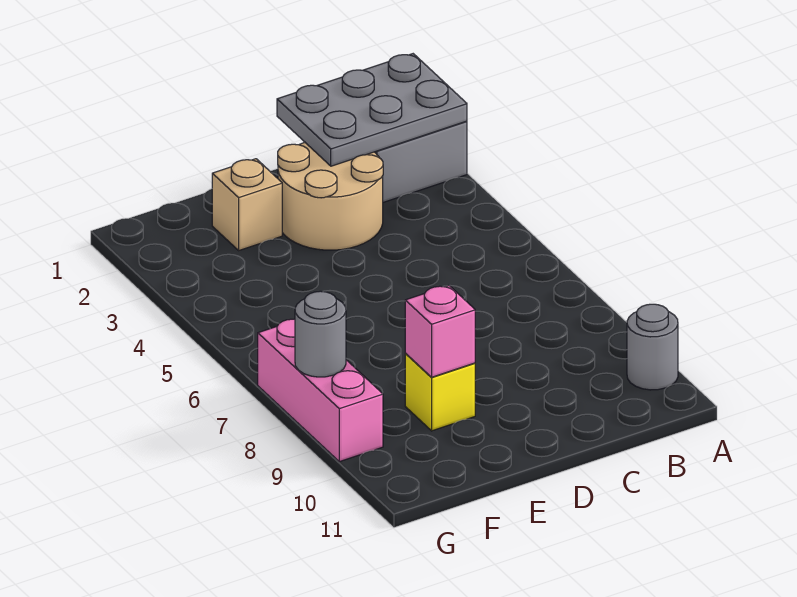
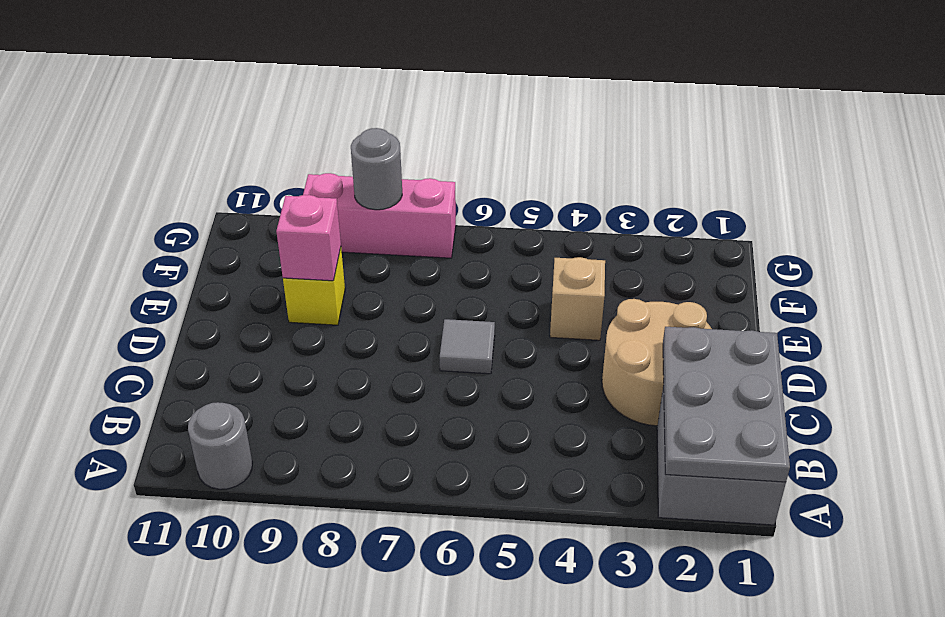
none -> grey tile D6 level 1
tan brick E2 level 1 -> tan brick E4 level 1

